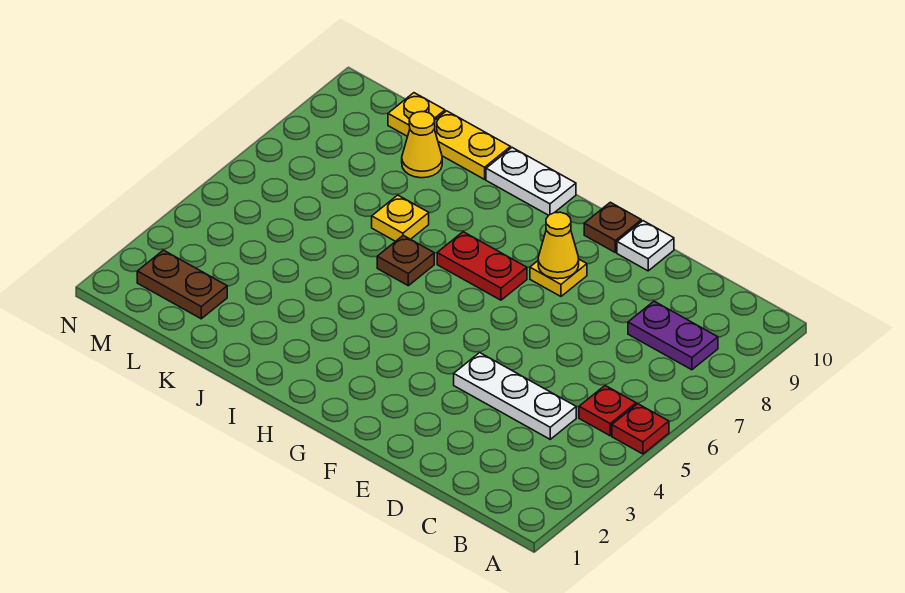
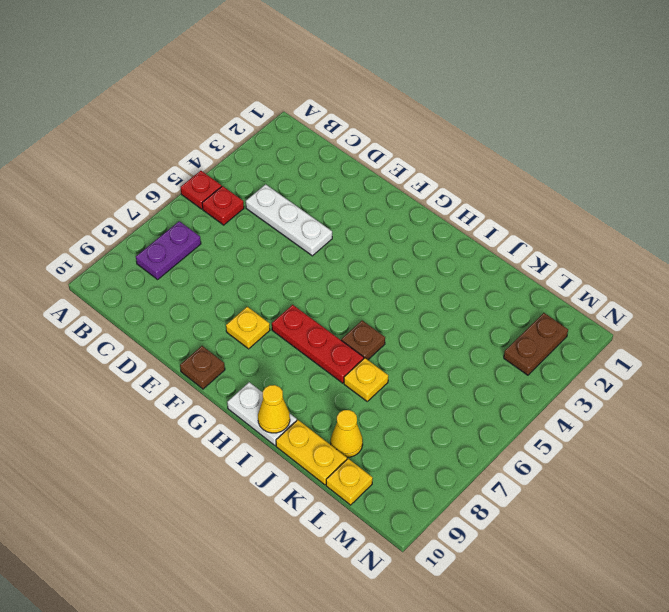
purple plate B8:C8 level 1 -> purple plate B7:B8 level 1
white plate E10 level 1 -> none
yellow cone F8 level 2 -> yellow cone I10 level 2
red plate G7:H7 level 1 -> red plate G7:I7 level 1
brown plate L2:M2 level 1 -> brown plate M2:M3 level 1

